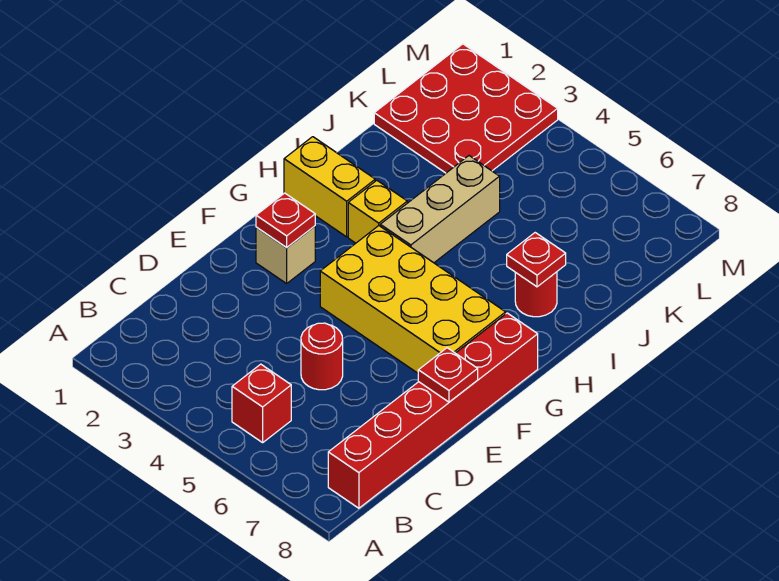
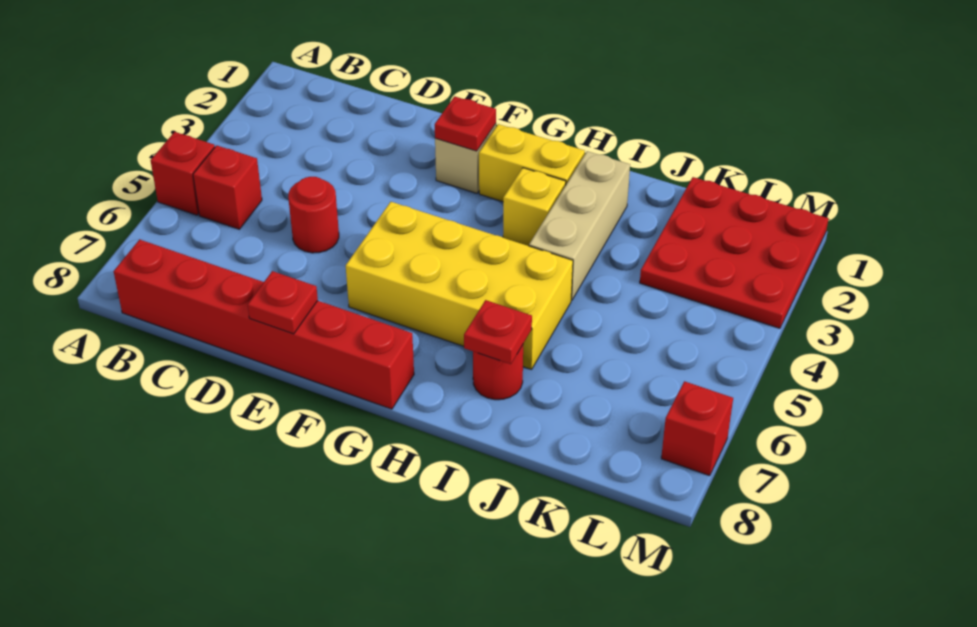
none -> red brick A5 level 1
yellow brick F4:G7 level 1 -> yellow brick F5:I6 level 1
yellow brick H1:H2 level 1 -> yellow brick G2:H2 level 1
tan brick H4:J4 level 1 -> tan brick I2:I4 level 1
none -> red brick M7 level 1

